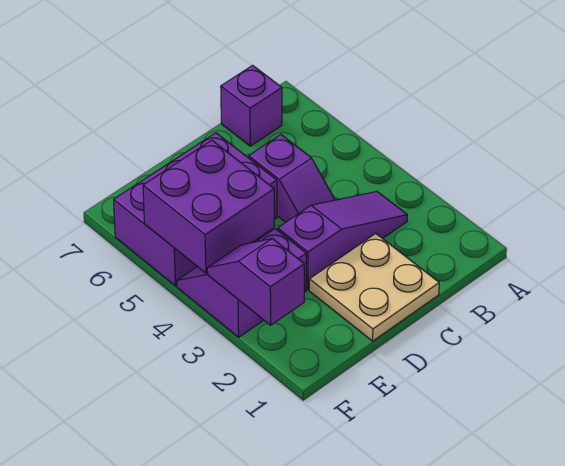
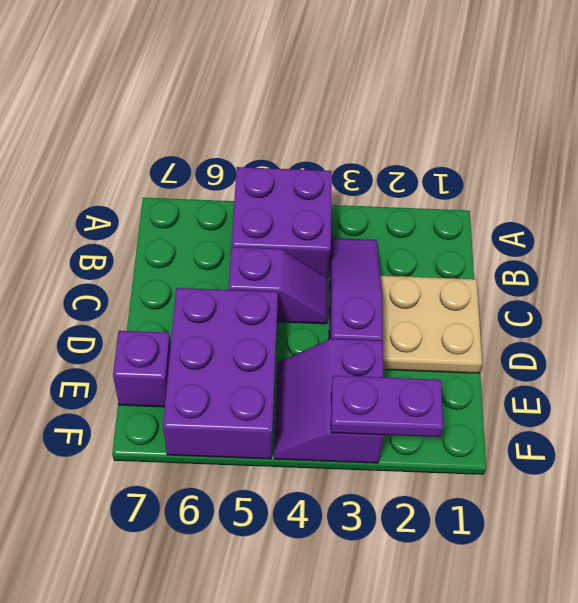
purple brick B7 level 1 -> purple brick E7 level 1
purple brick E4:F5 level 2 -> purple brick A4:B5 level 1
purple slope F2:F3 level 2 top 2 -> purple plate F2:F3 level 2

